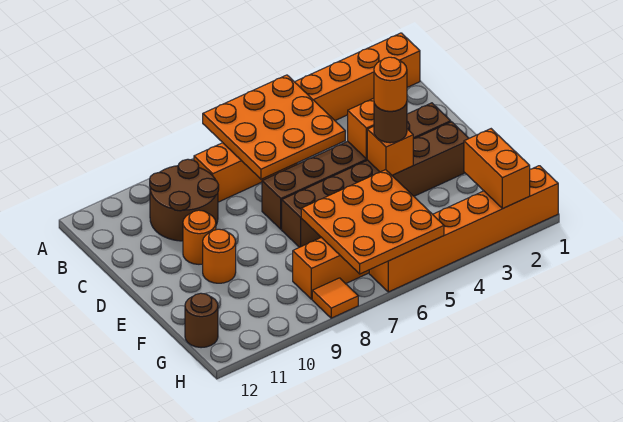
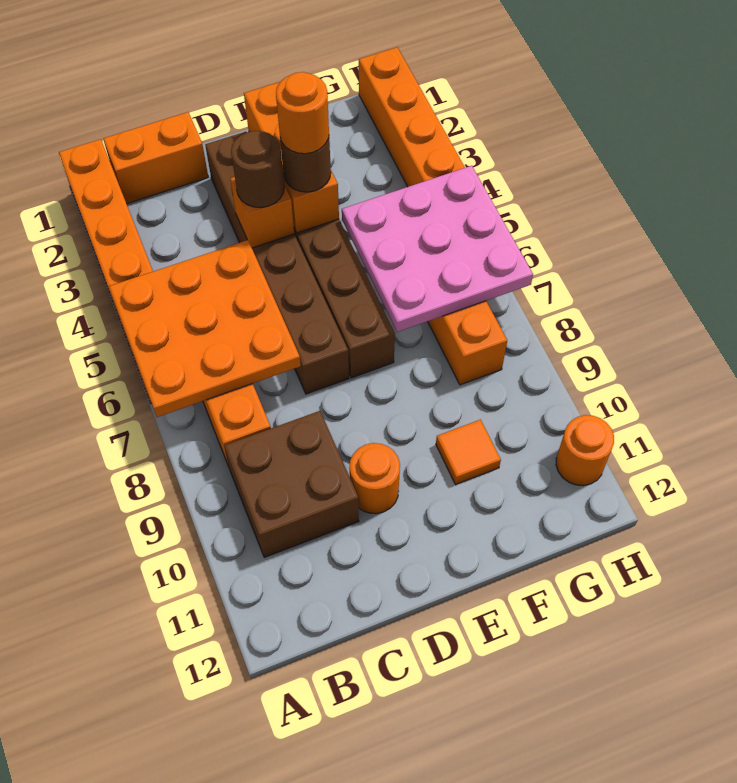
brown round brick B9:C10 level 1 -> brown brick B9:C10 level 1
orange brick E4 level 2 -> orange brick E2:E4 level 2
orange round brick E10 level 1 -> orange round brick H11 level 1
orange plate F5:H7 level 2 -> pink plate F5:H7 level 2
orange brick G2:H2 level 2 -> orange brick B1:C1 level 1
brown round brick G12 level 1 -> brown round brick D4 level 3
orange tile H8 level 1 -> orange tile F10 level 1

